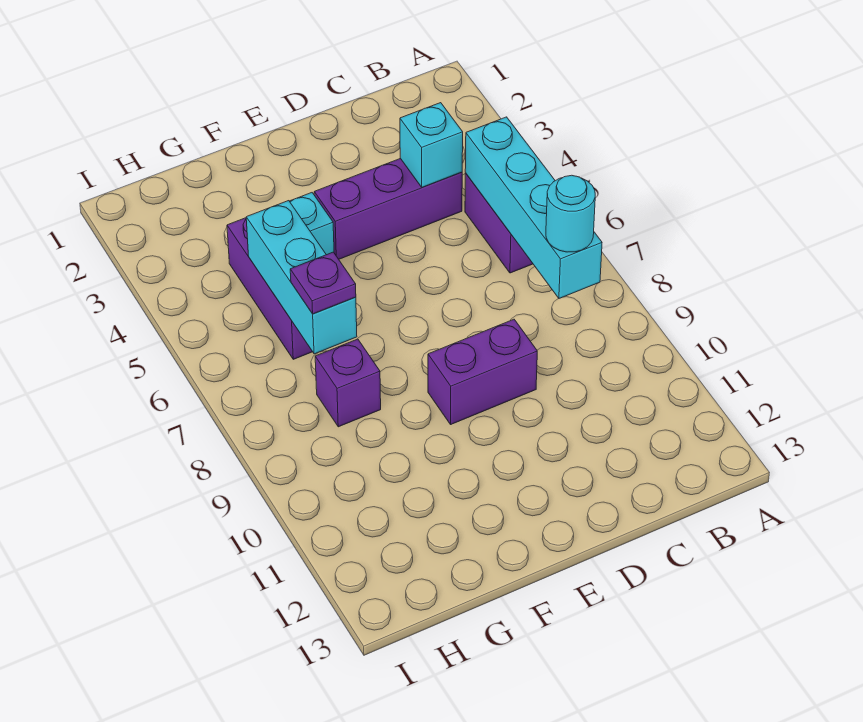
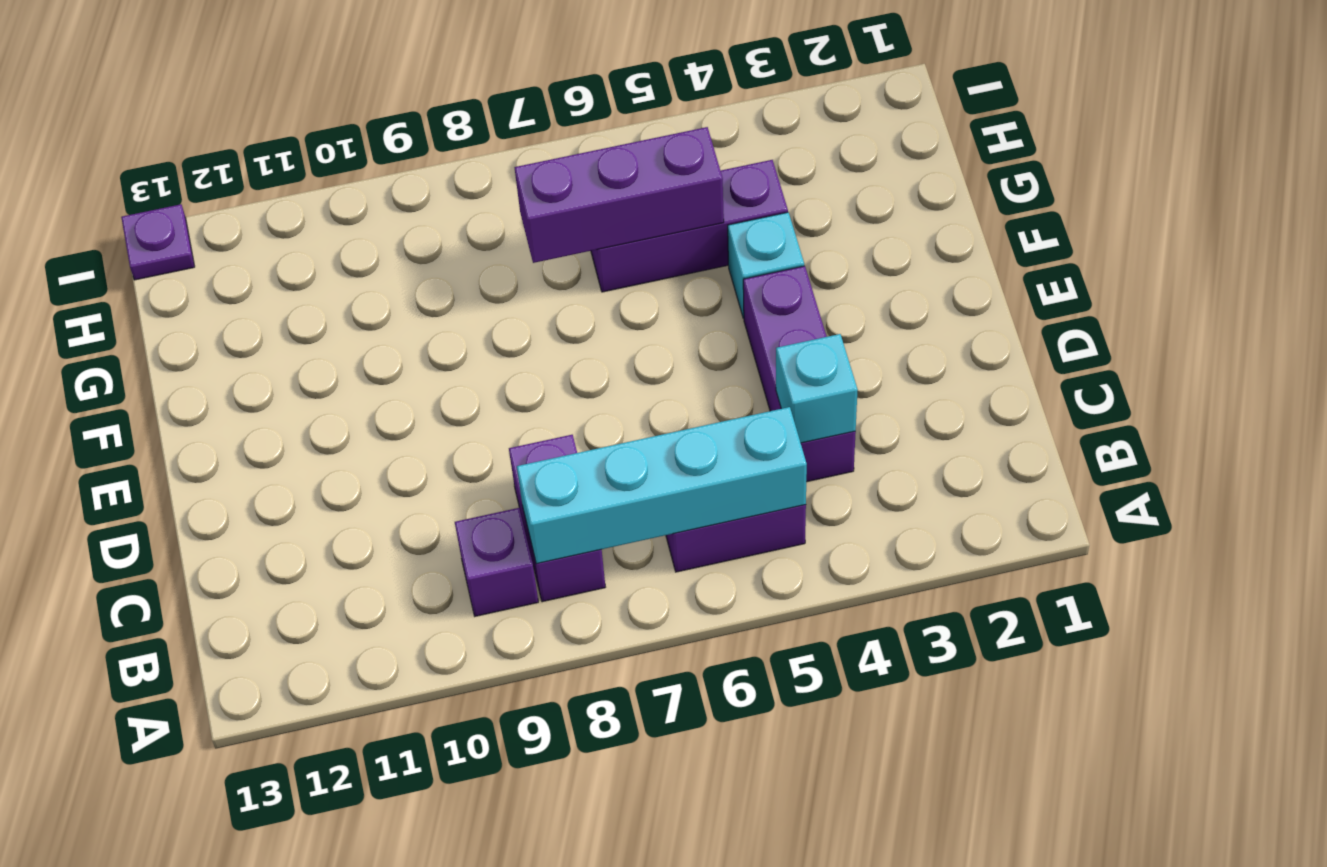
cyan round brick B8 level 3 -> none
purple brick D9:E9 level 1 -> purple brick B8:C8 level 1
cyan brick G5:G7 level 2 -> purple brick G5:G7 level 2
purple plate G7 level 3 -> purple plate I13 level 1
purple brick G8 level 1 -> purple brick B9 level 1

